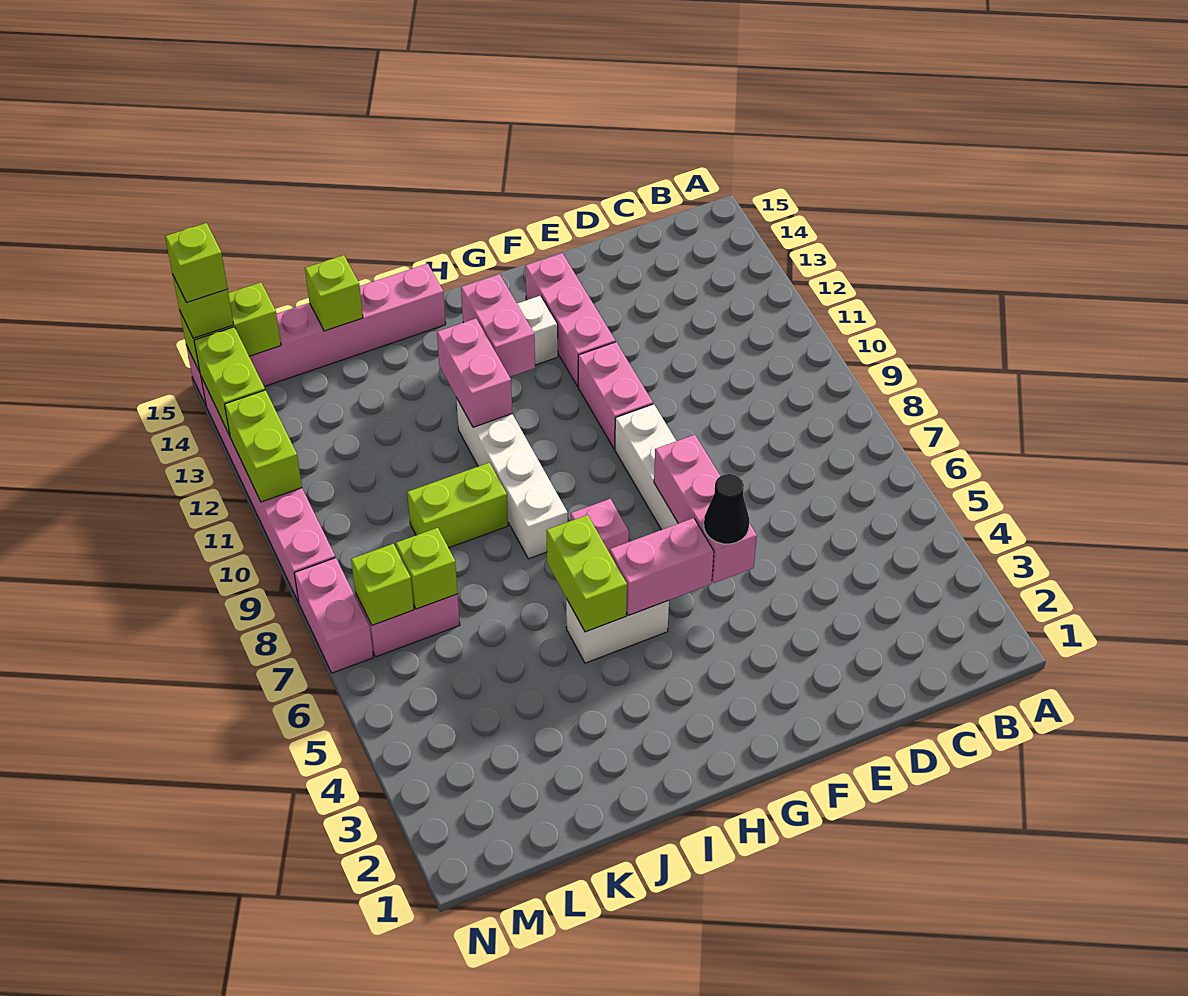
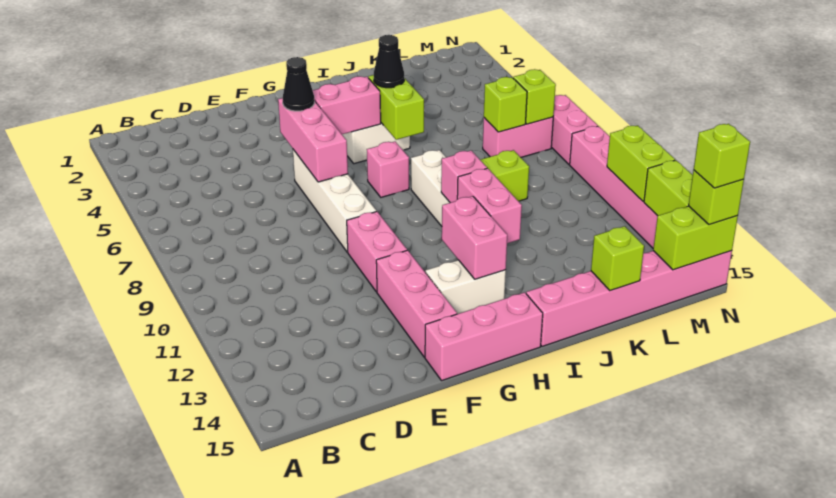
none -> pink brick F15:H15 level 1
none -> black cone I5 level 3
none -> pink brick I10 level 2

